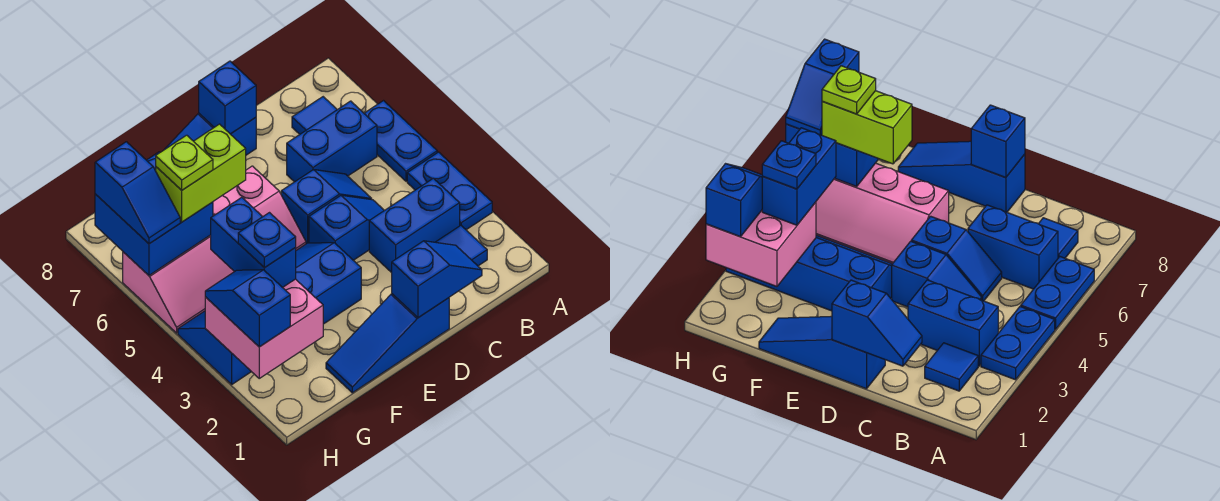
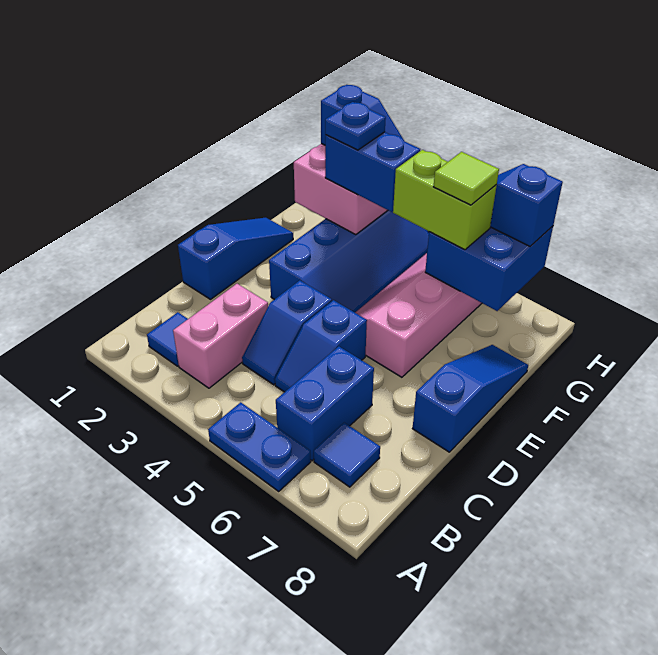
blue plate A3:A4 level 1 -> none
blue brick B3:C3 level 1 -> pink brick B3:C3 level 1
blue slope C1:D1 level 2 top D -> none
blue brick D8 level 2 -> none
lime brick F6:G6 level 3 -> lime brick G5:G6 level 3
lime plate G6 level 4 -> lime tile G6 level 4

